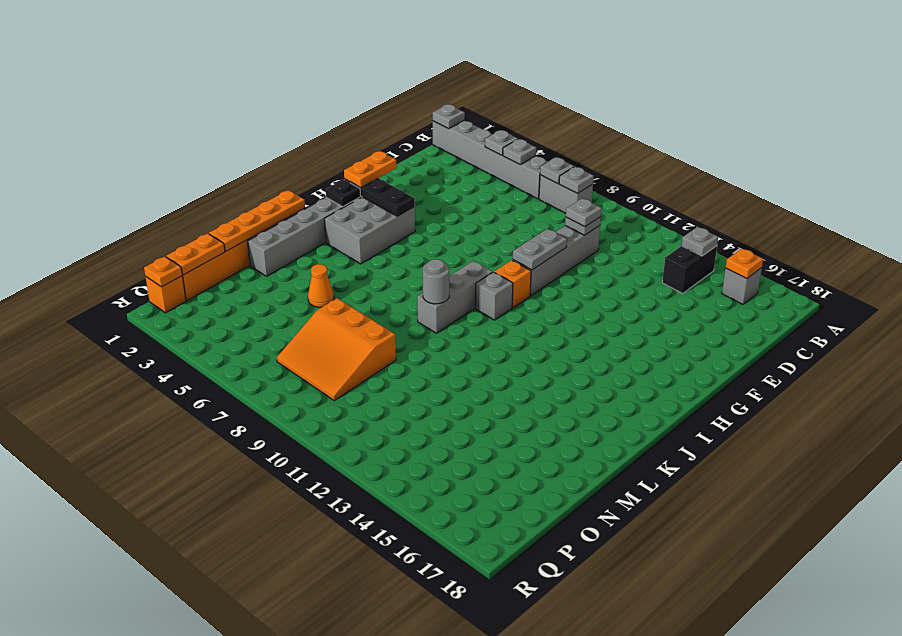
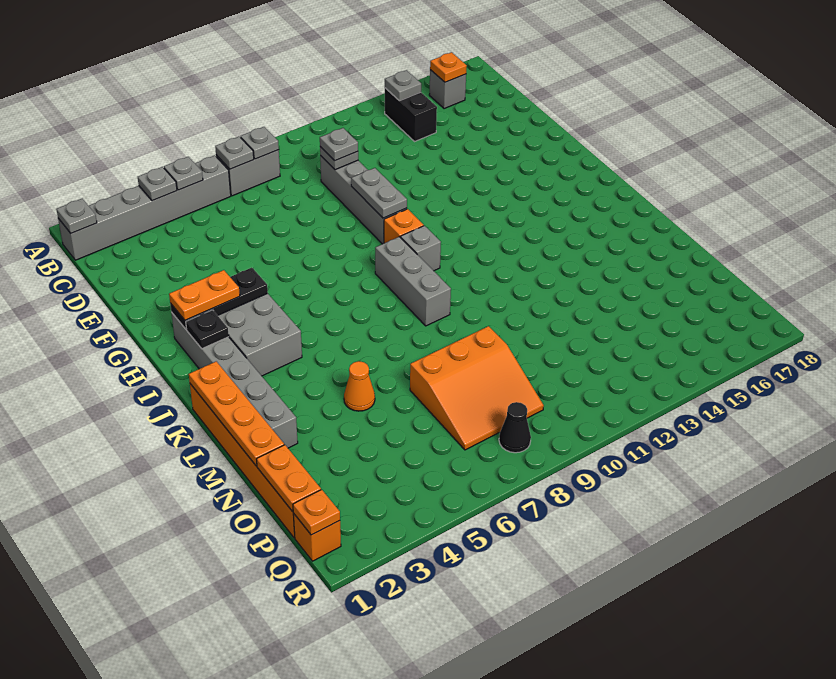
orange plate G2:H2 level 3 -> orange plate H2:H3 level 3
grey round brick K9 level 2 -> none
none -> black cone Q8 level 1

